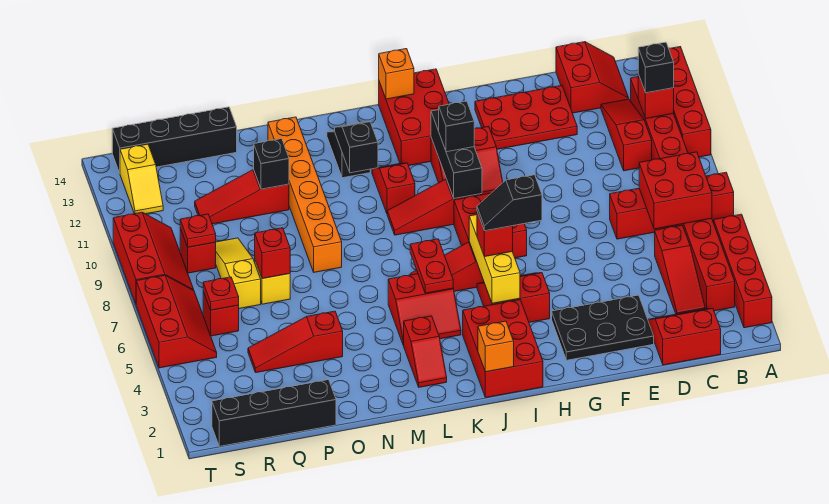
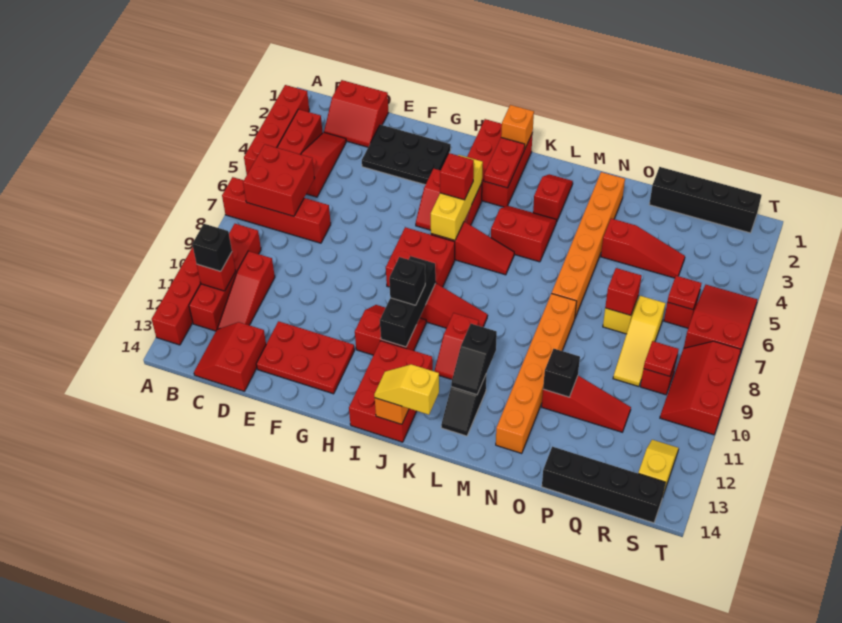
black slope H5:I5 level 4 top H -> none
none -> yellow slope J14:K14 level 3 top K
red plate K5:K6 level 2 -> red plate J2:J3 level 2
none -> orange brick N2:N7 level 1
red slope S5:T7 level 1 top T -> red slope S5:T7 level 1 top 7

